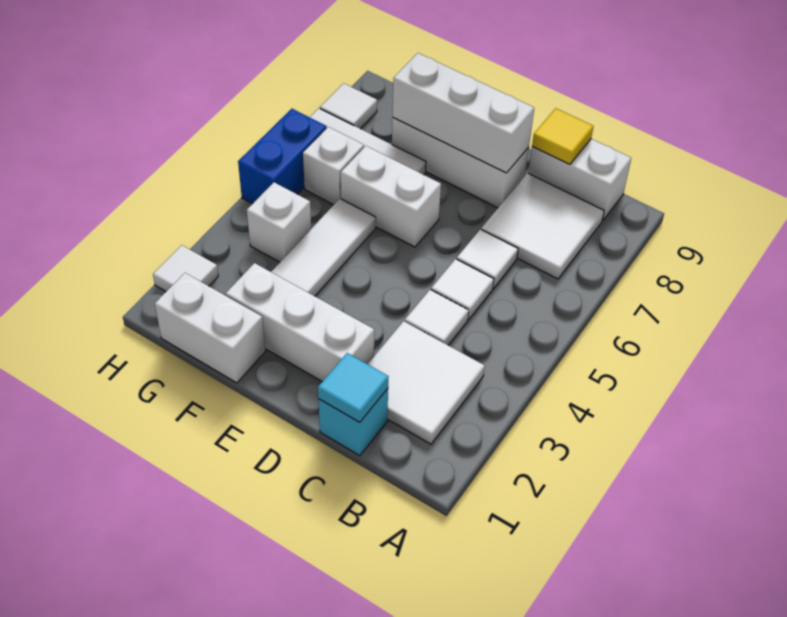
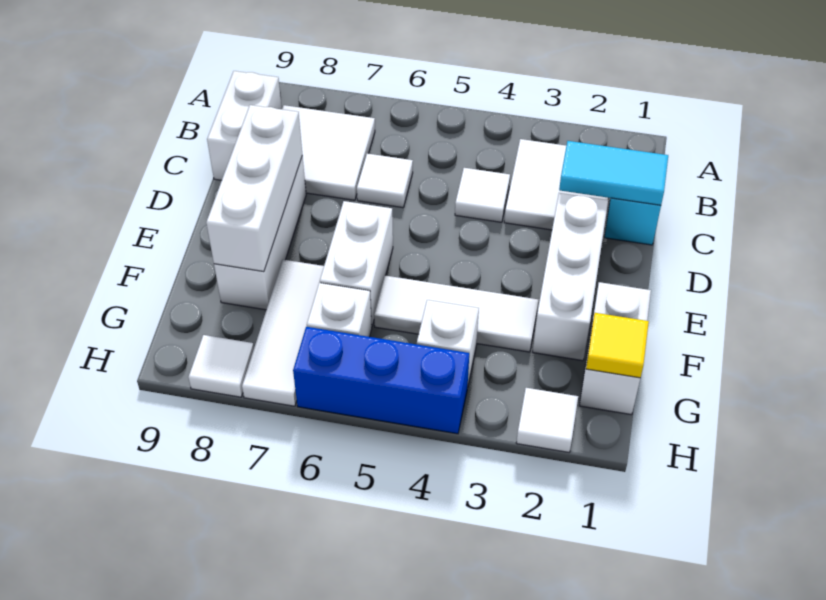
cyan tile C1 level 2 -> cyan tile C1:C2 level 2
white tile C5 level 1 -> none
yellow tile C9 level 2 -> yellow tile G1 level 2
blue brick H5:H6 level 1 -> blue brick H4:H6 level 1

